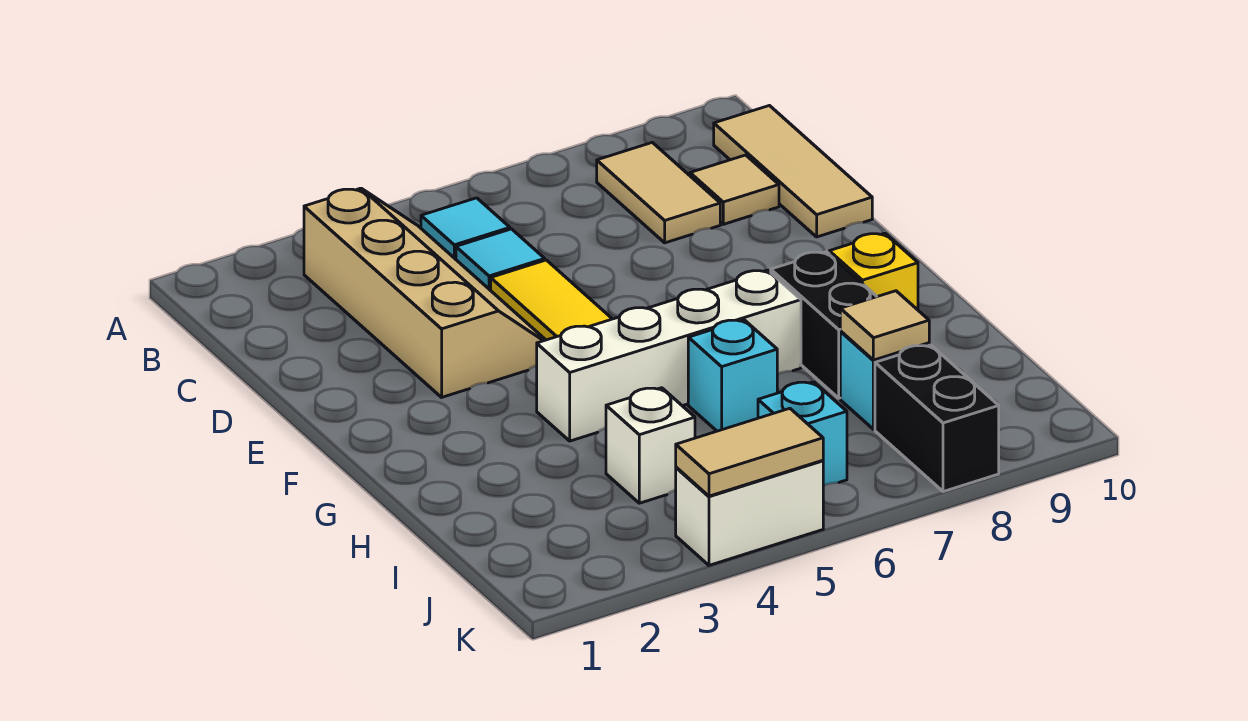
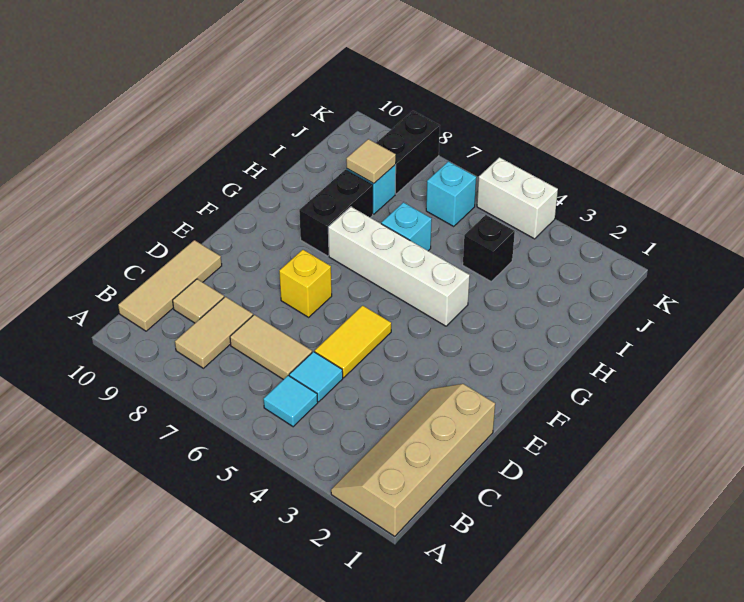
tan slope B3:E4 level 1 top 3 -> tan slope A1:D2 level 1 top 1
yellow brick G9 level 1 -> yellow brick E7 level 1
white brick I4 level 1 -> black brick I4 level 1
tan tile K4:K5 level 2 -> tan tile C6:C7 level 1

